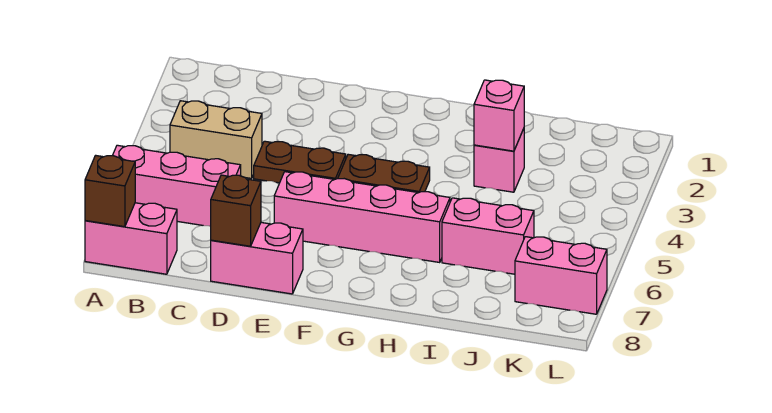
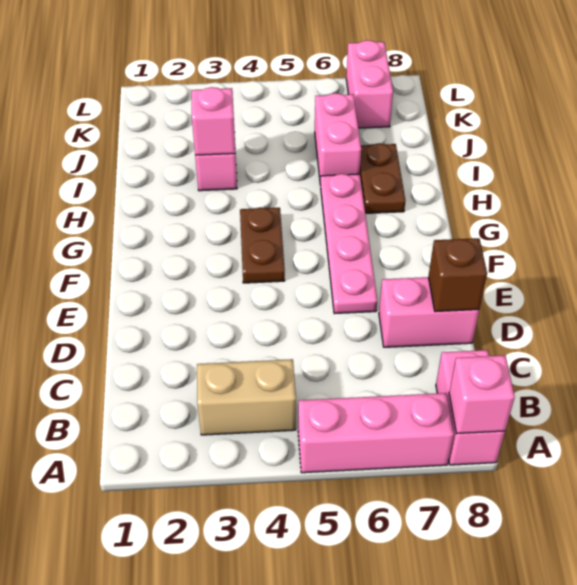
pink brick A6:C6 level 1 -> pink brick A5:A7 level 1
brown brick A8 level 2 -> pink brick A8 level 2
tan brick B4:C4 level 1 -> tan brick B3:B4 level 1
brown plate D4:E4 level 1 -> brown plate H7:I7 level 1
pink brick D8:E8 level 1 -> pink brick D7:D8 level 1
pink brick E6:H6 level 1 -> pink plate E6:H6 level 1

